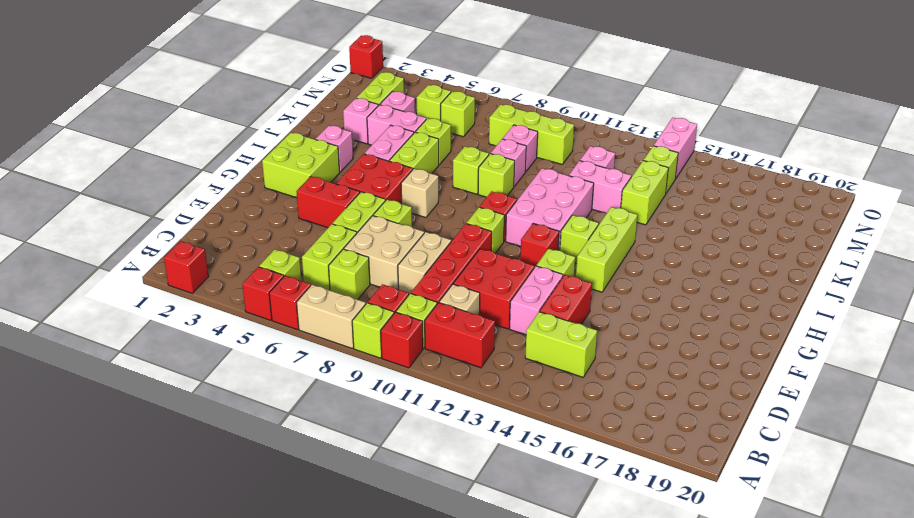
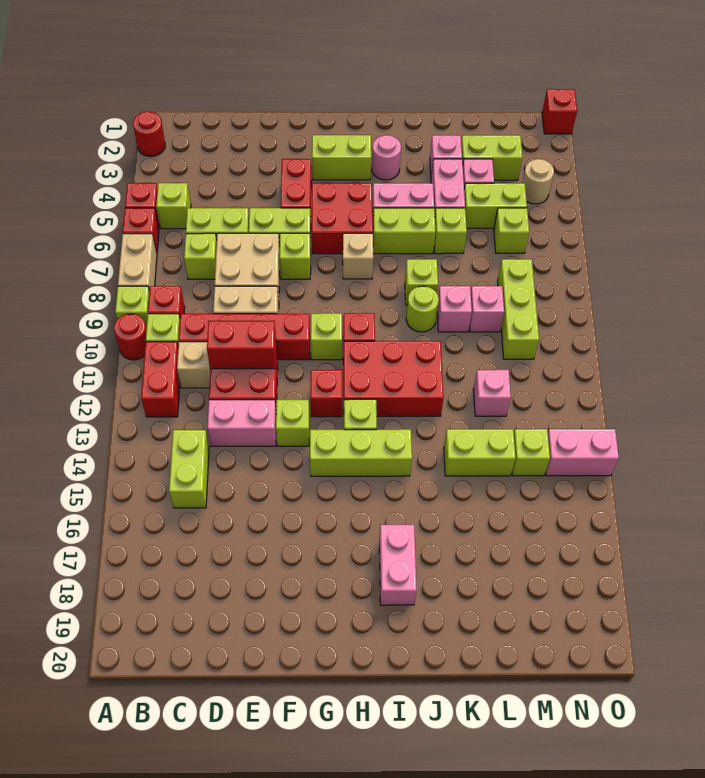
red brick A2 level 1 -> red round brick A2 level 1
red brick A10 level 1 -> red round brick A10 level 1
red brick D14:E14 level 1 -> red brick D11:E11 level 2
lime brick G2:H3 level 1 -> lime brick G3:H3 level 1
pink brick H11:J12 level 1 -> red brick H11:J12 level 1
pink brick I3 level 1 -> pink round brick I3 level 1
lime brick J9 level 1 -> lime round brick J9 level 1
pink brick K12:K13 level 1 -> pink brick I17:I18 level 1
lime brick M5 level 1 -> lime brick L5:M5 level 1
none -> tan round brick N4 level 1

